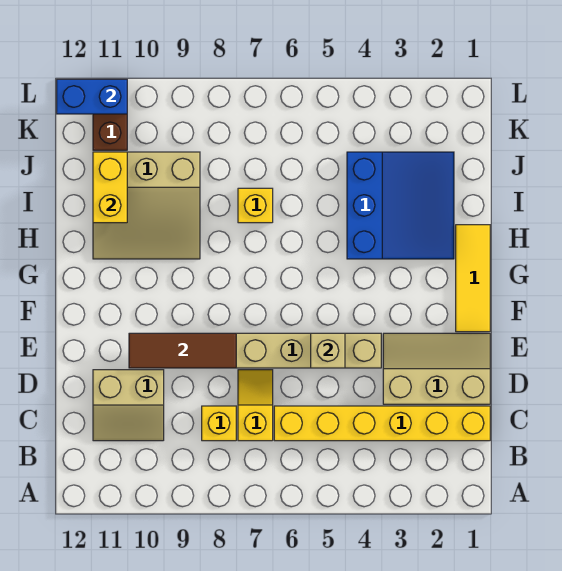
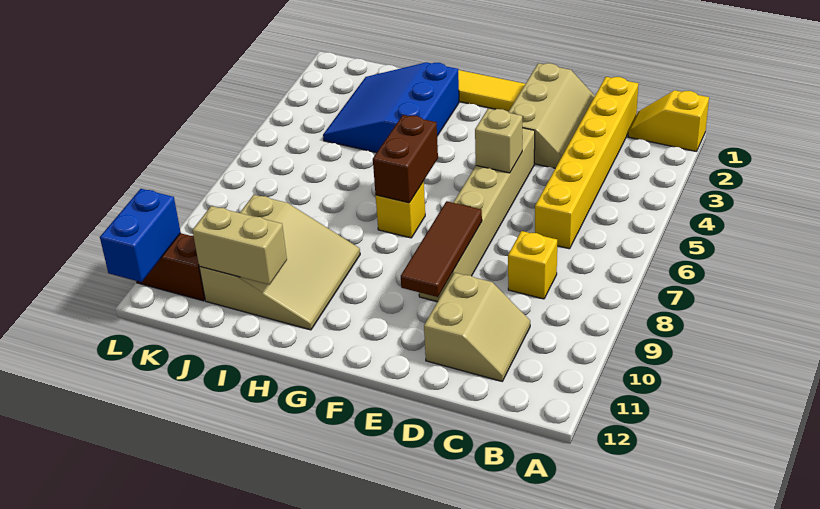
yellow slope C7:D7 level 1 top C -> yellow slope A1:B1 level 1 top A
tan slope D1:E3 level 1 top D -> tan slope D1:E3 level 1 top E
none -> brown brick G6:G7 level 2
blue slope H2:J4 level 1 top 4 -> blue slope H2:J4 level 1 top H
yellow brick I7 level 1 -> yellow brick G7 level 1
yellow brick I11:J11 level 2 -> tan brick I11:J11 level 2

